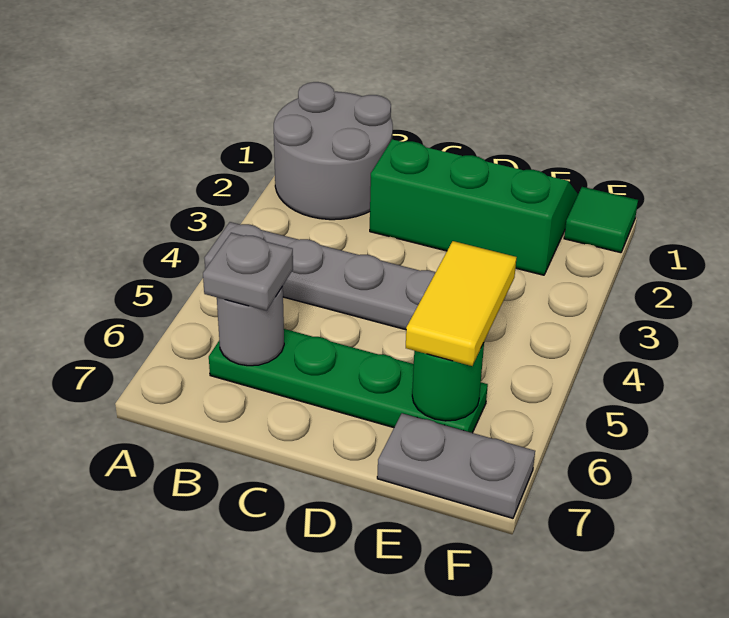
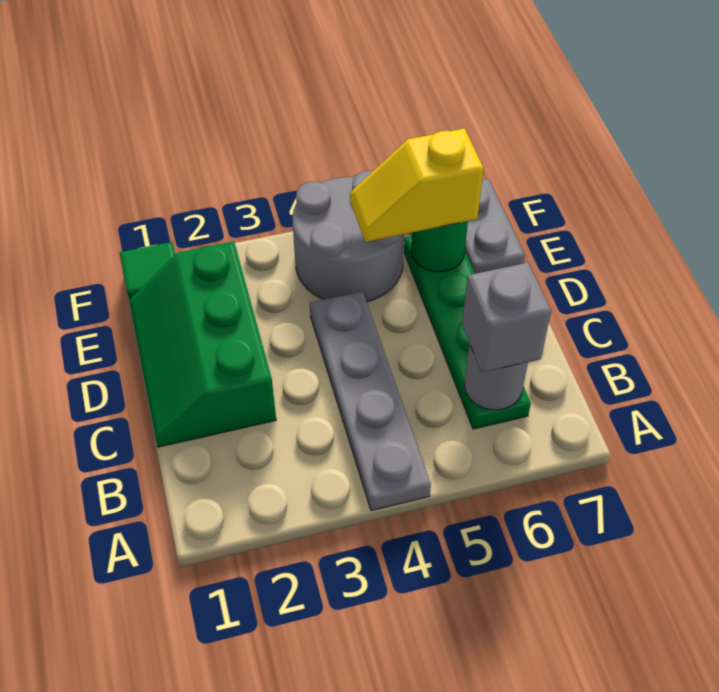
grey round brick A1:B2 level 1 -> grey round brick E4:F5 level 1
grey plate B6 level 3 -> grey brick B6 level 3
yellow tile E5:E6 level 3 -> yellow slope E5:E6 level 3 top 6

